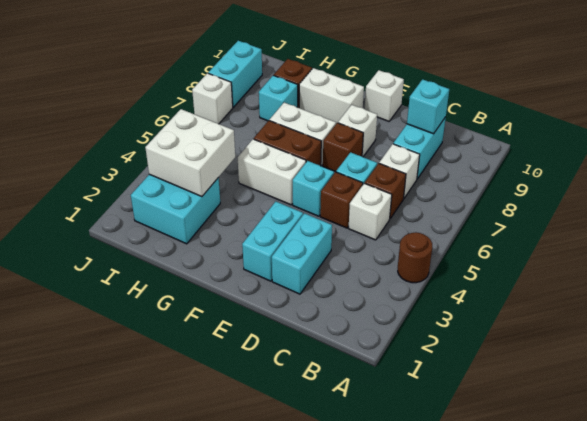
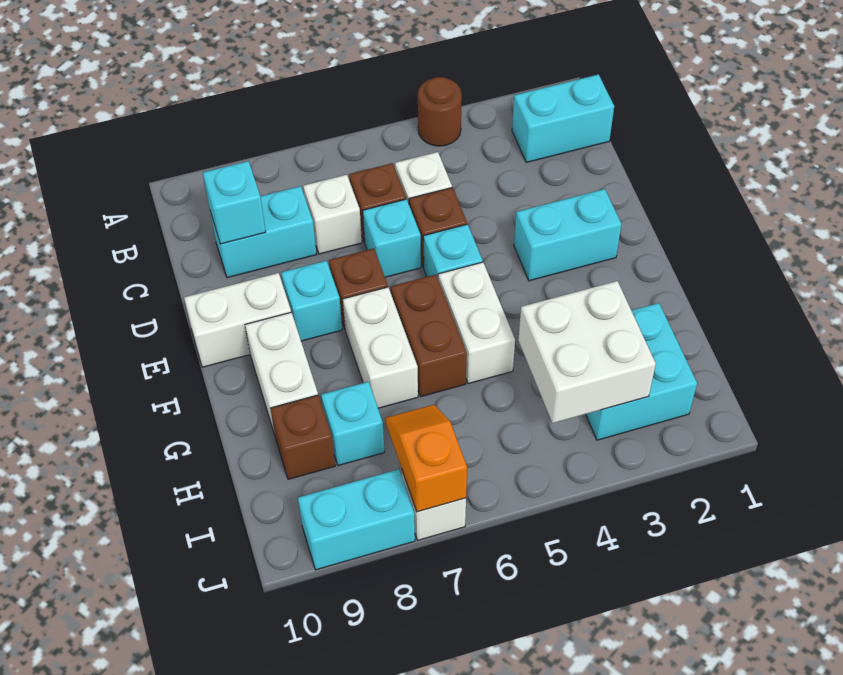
cyan brick D2:D3 level 1 -> cyan brick B1:B2 level 1
white brick E8 level 1 -> cyan brick E8 level 1
white brick E10 level 1 -> white brick E9:E10 level 1
none -> orange slope I7:J7 level 2 top J

